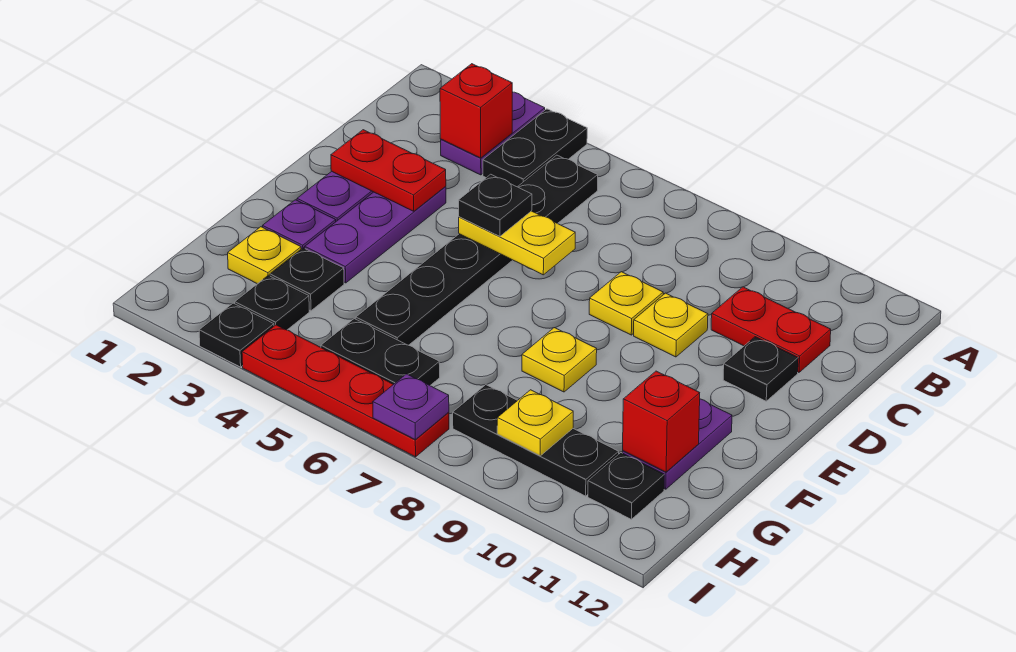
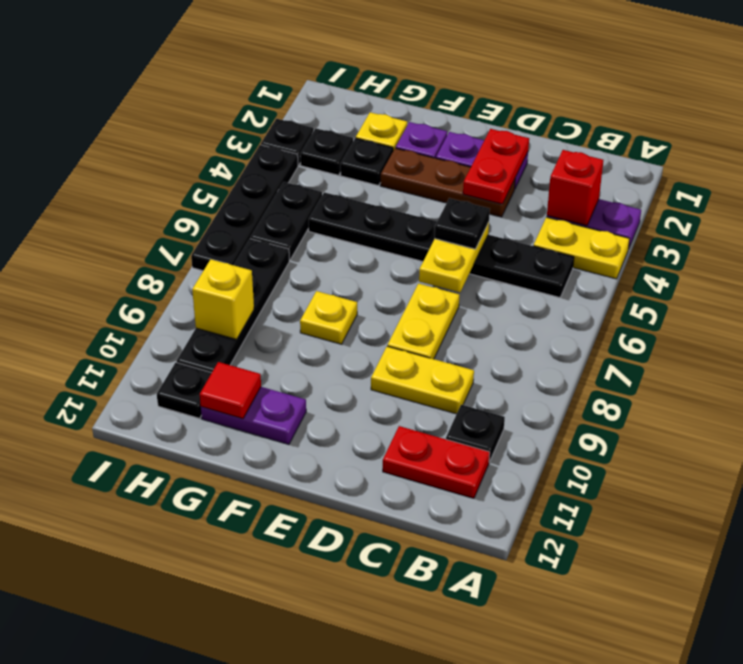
black plate A4:B4 level 1 -> yellow plate A4:B4 level 1
red plate C10:C11 level 1 -> red plate B11:C11 level 1
purple plate D3:F3 level 1 -> brown plate D3:F3 level 1
yellow plate D8 level 1 -> yellow plate D7:D8 level 1
yellow plate D9 level 1 -> yellow plate C9:D9 level 1
black plate D11 level 1 -> black plate B10 level 1
red brick G11 level 2 -> red tile G11 level 2
black plate H8:H10 level 1 -> black plate H7:H10 level 1
yellow plate H9 level 2 -> yellow brick H9 level 2
red plate I4:I7 level 1 -> black plate I4:I7 level 1
purple plate I7 level 2 -> none

